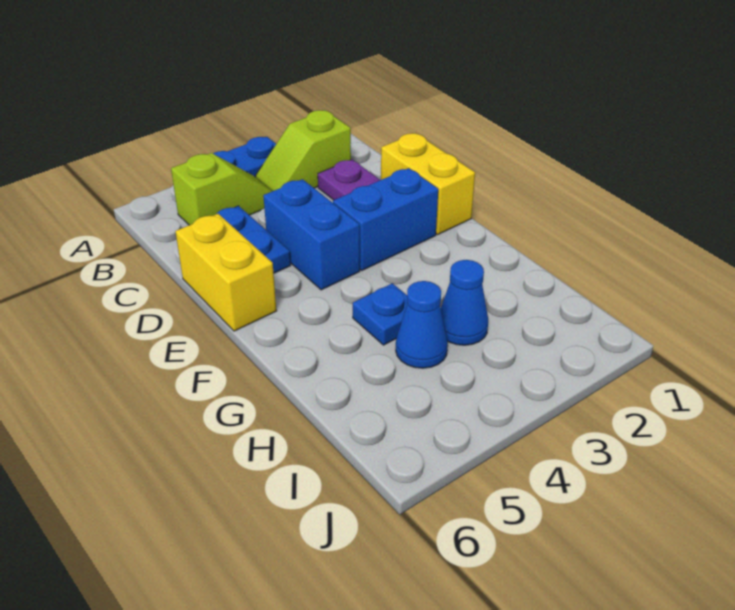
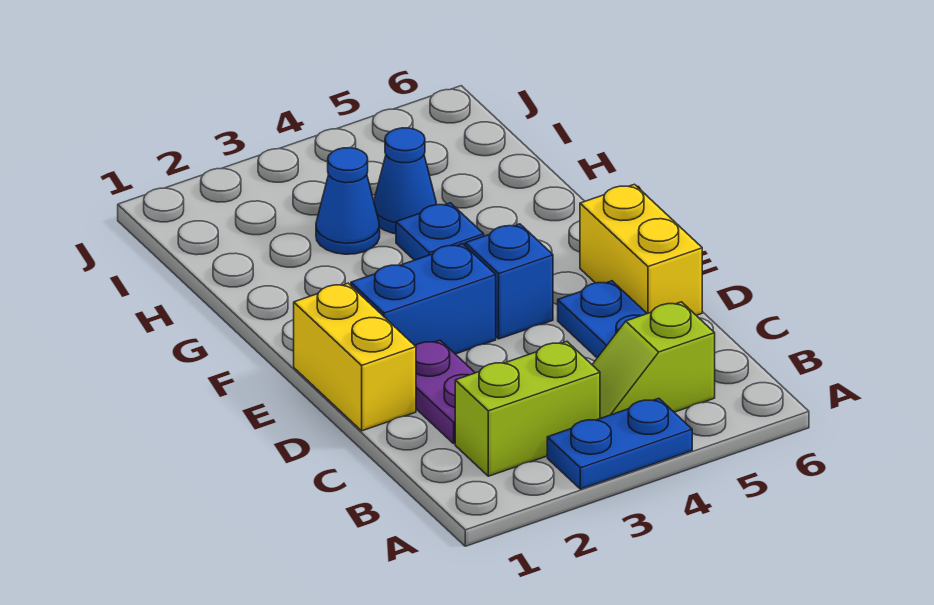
lime slope B2:B3 level 1 top 2 -> lime brick B2:B3 level 1
blue brick D4:E4 level 1 -> blue brick E4 level 1

